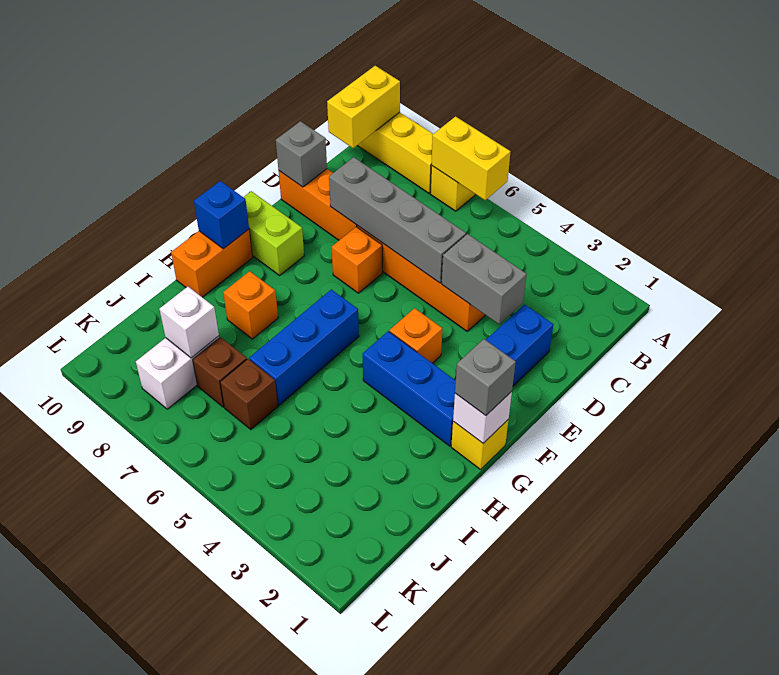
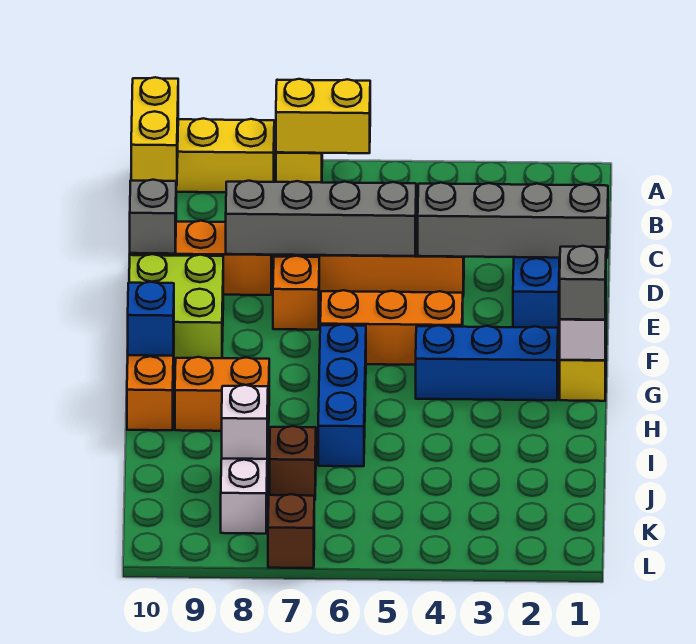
grey brick D3:D4 level 2 -> grey brick D1:D4 level 2
orange brick F4 level 1 -> orange brick F4:F6 level 1
lime brick F9:F10 level 1 -> lime brick E9:F10 level 1
orange brick H8 level 1 -> orange brick H8:H9 level 1
brown brick J6 level 1 -> brown brick L7 level 1

